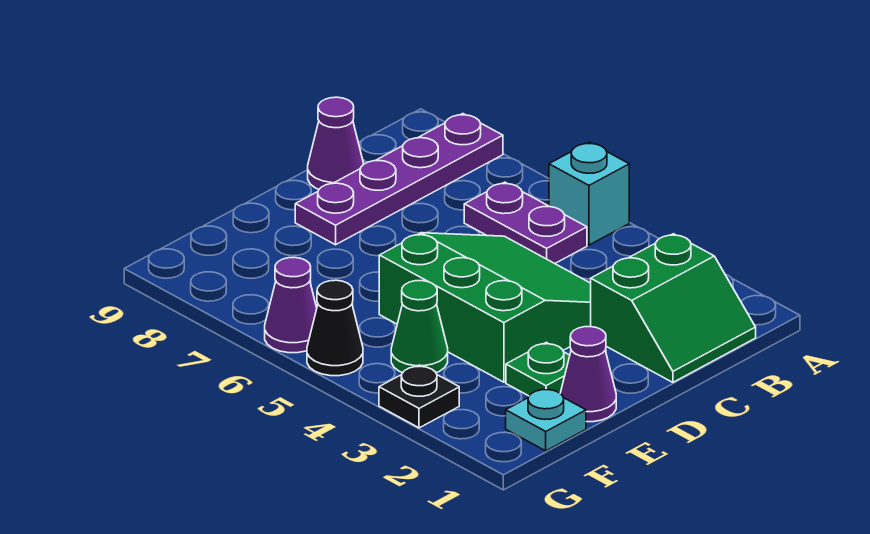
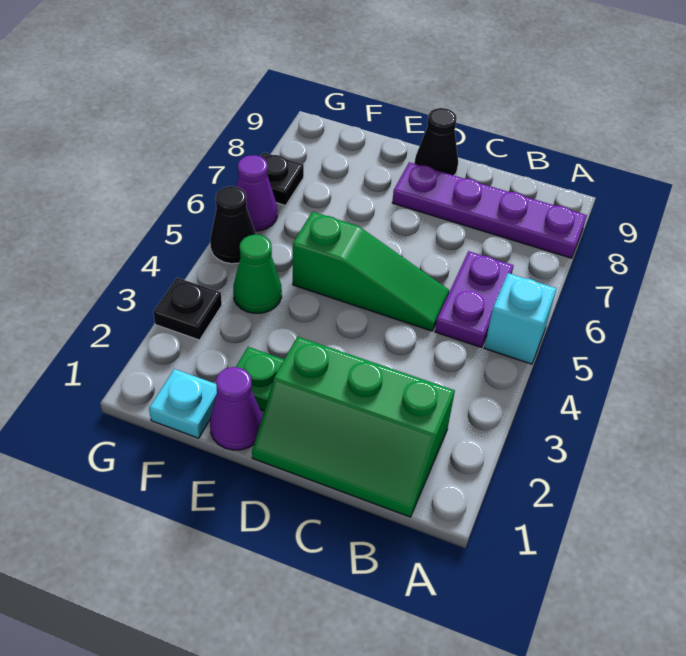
green slope B1:C2 level 1 top 2 -> green slope B1:D2 level 1 top 2
green slope C3:E5 level 1 top E -> green slope C5:E5 level 1 top E
purple cone C9 level 1 -> none
none -> black cone D9 level 1
none -> black plate G7 level 1

